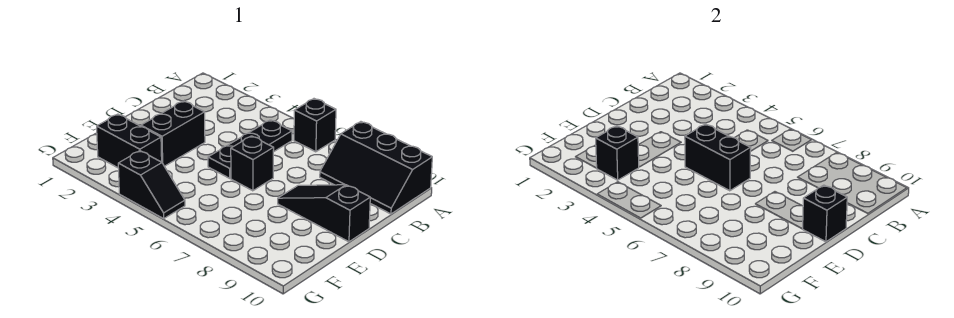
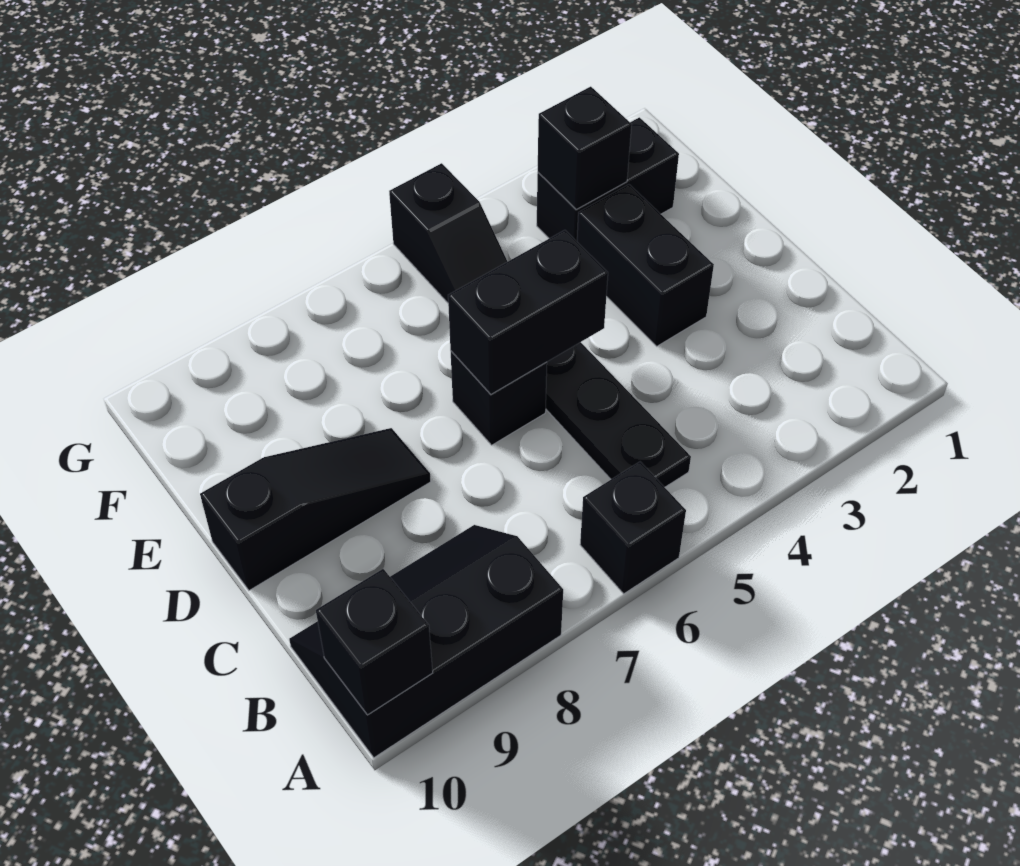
black brick D10 level 2 -> black brick A10 level 2
black slope G4:G5 level 1 top 4 -> black slope F5:G5 level 1 top G

